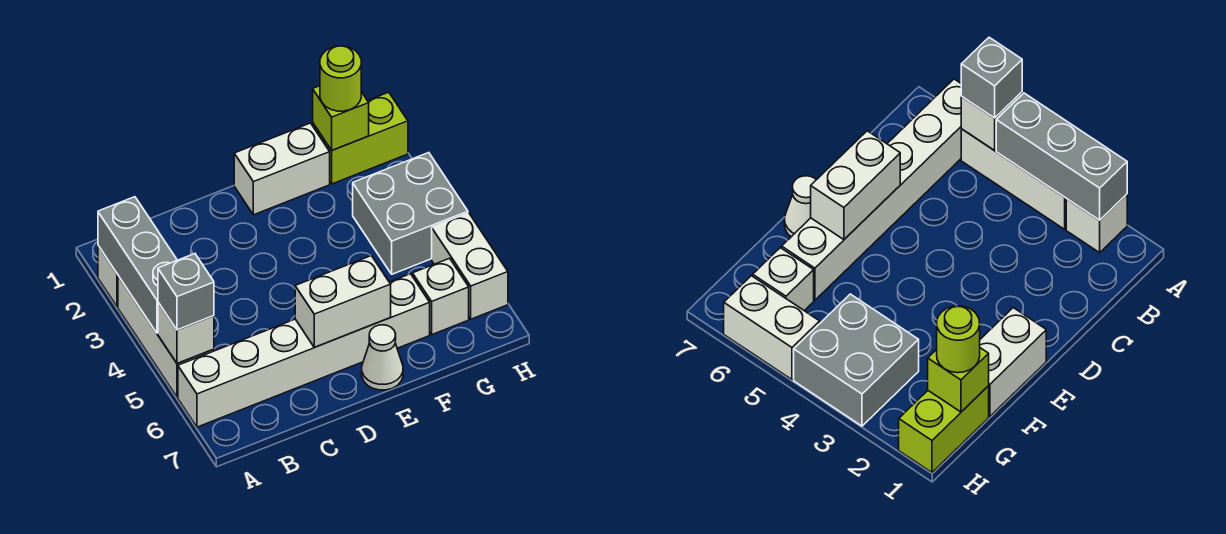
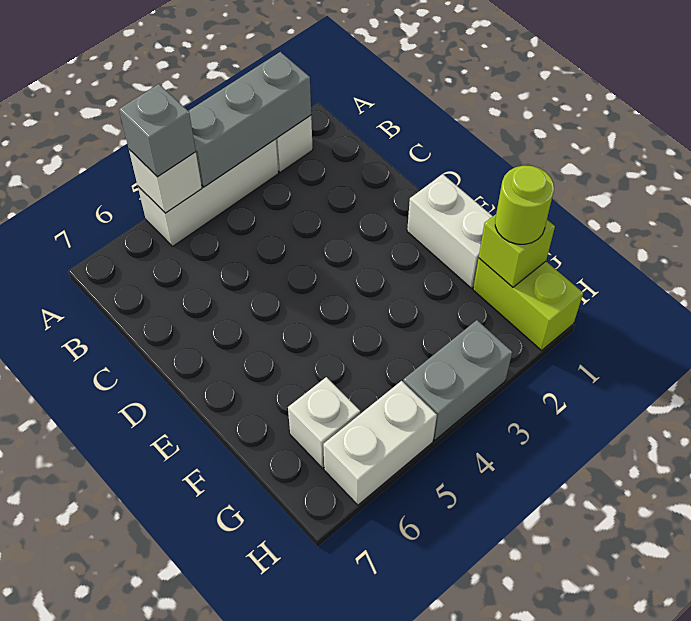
white brick A6:F6 level 1 -> none
white brick D6:E6 level 2 -> none
white cone E7 level 1 -> none
grey brick G3:H4 level 1 -> grey brick H3:H4 level 1

